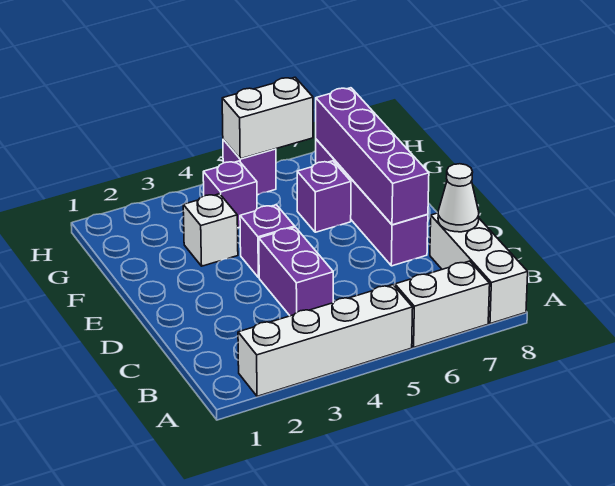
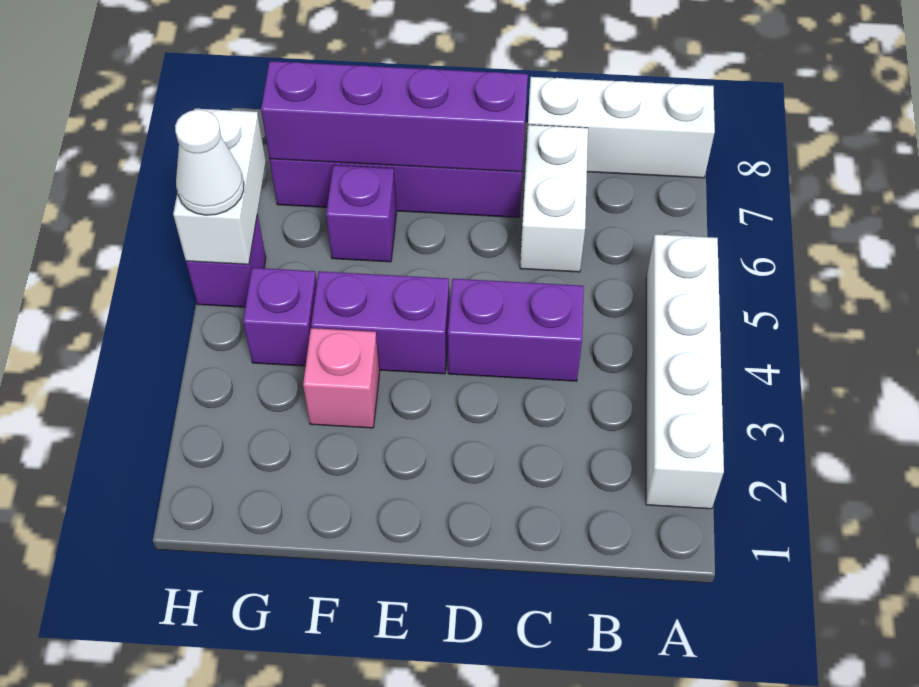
white brick A6:A7 level 1 -> white brick C6:C7 level 1
white cone C8 level 2 -> white cone H5 level 3
purple brick E4 level 1 -> purple brick E4:F4 level 1
white brick F3 level 1 -> pink brick F3 level 1

